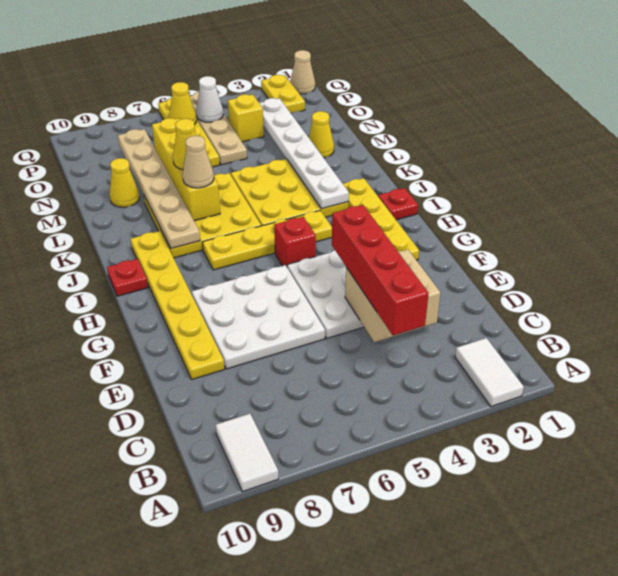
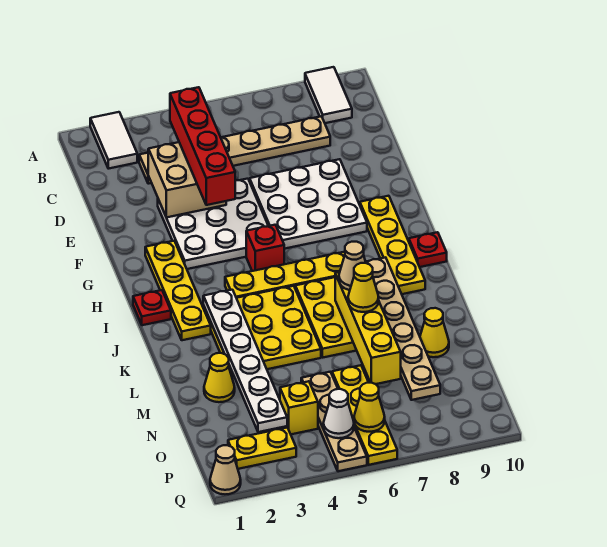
none -> tan plate C3:C8 level 1
yellow plate E9:J9 level 1 -> yellow plate G9:J9 level 1
yellow plate P2:Q2 level 1 -> yellow plate P2:P3 level 1

